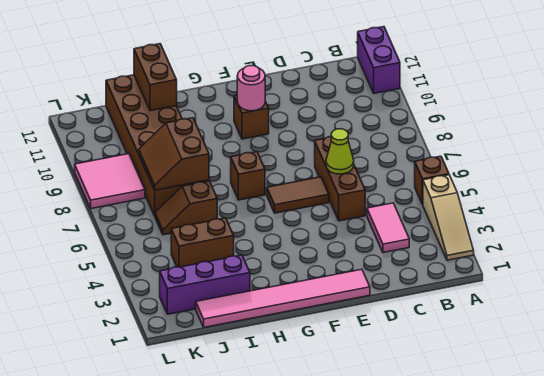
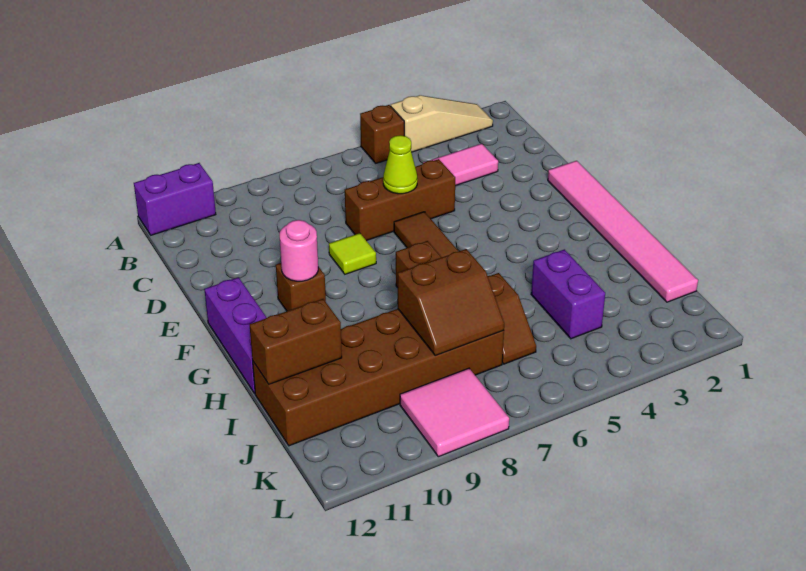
none -> lime tile E8 level 1
purple brick I2:K2 level 1 -> purple brick F12:H12 level 1
brown brick I4:J4 level 1 -> purple brick I4:J4 level 1

